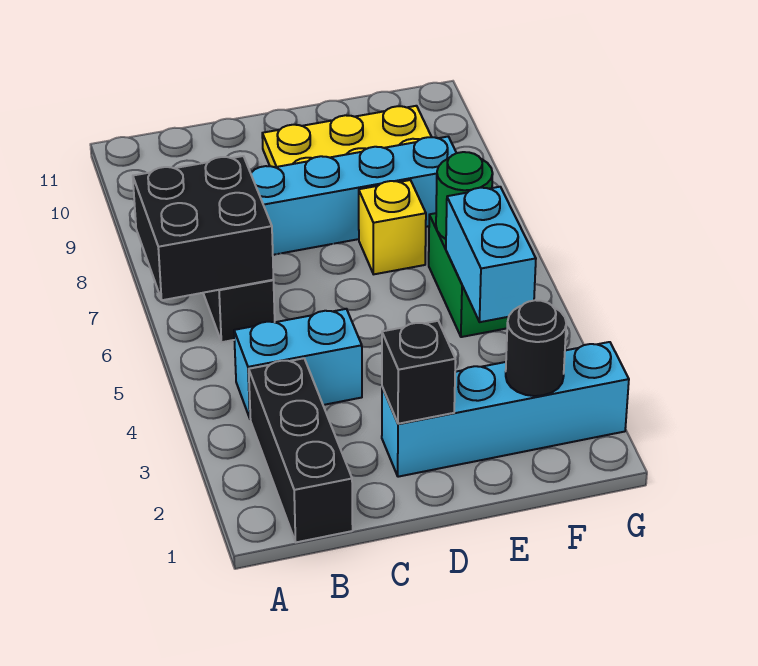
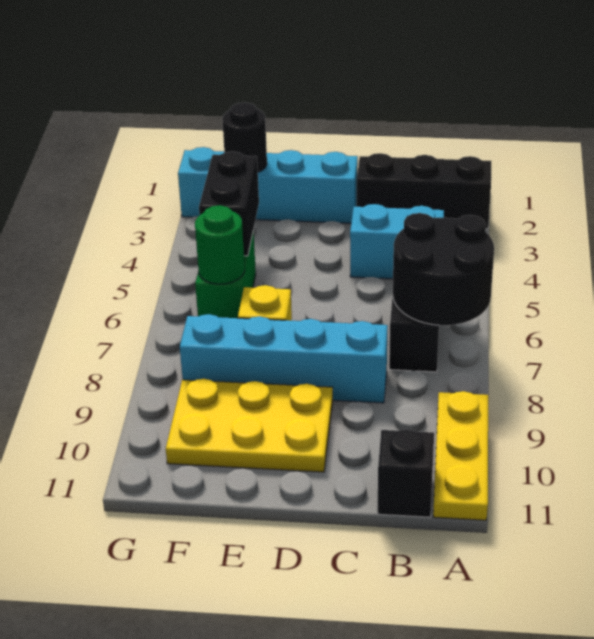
black brick A6:B7 level 2 -> black round brick A6:B7 level 2
none -> yellow plate A9:A11 level 1
black brick B1:B3 level 1 -> black brick A2:C2 level 1
black brick D2 level 2 -> black brick B11 level 1
cyan brick F4:F5 level 2 -> black brick F4:F5 level 2

